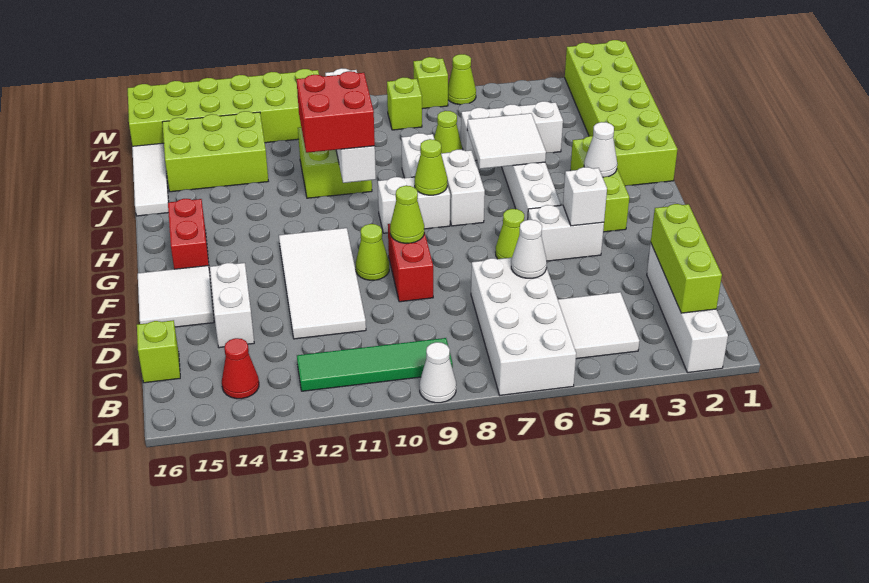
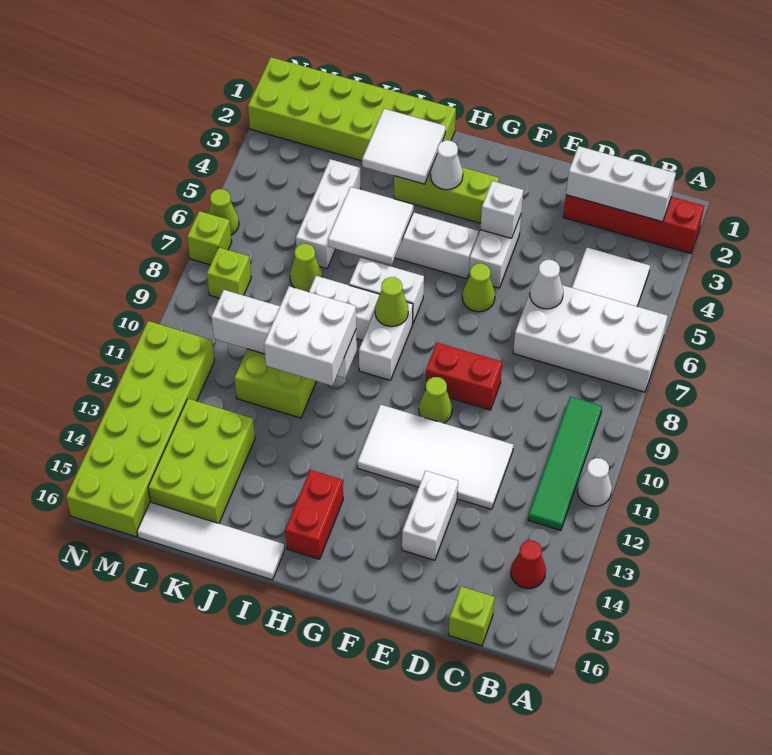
white brick A2:D2 level 1 -> red brick A2:D2 level 1
white cone A9 level 1 -> white cone A11 level 1
lime brick B2:D2 level 2 -> white brick B2:D2 level 2
white brick D14:E14 level 1 -> white brick E13:E14 level 1
white tile E15:F16 level 1 -> white tile I2:J3 level 2
lime cone F9 level 2 -> none
red brick G15:H15 level 1 -> red brick H14:H15 level 1
red brick I10:J11 level 3 -> white brick I10:J11 level 3
white tile J16:L16 level 1 -> white tile I16:L16 level 1

